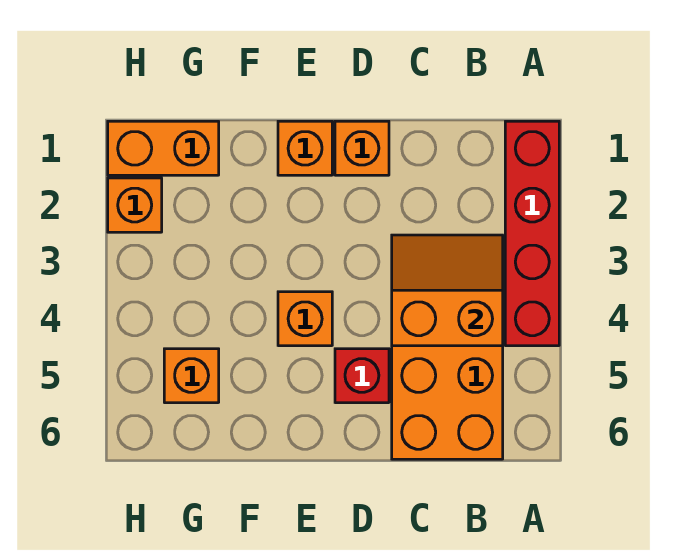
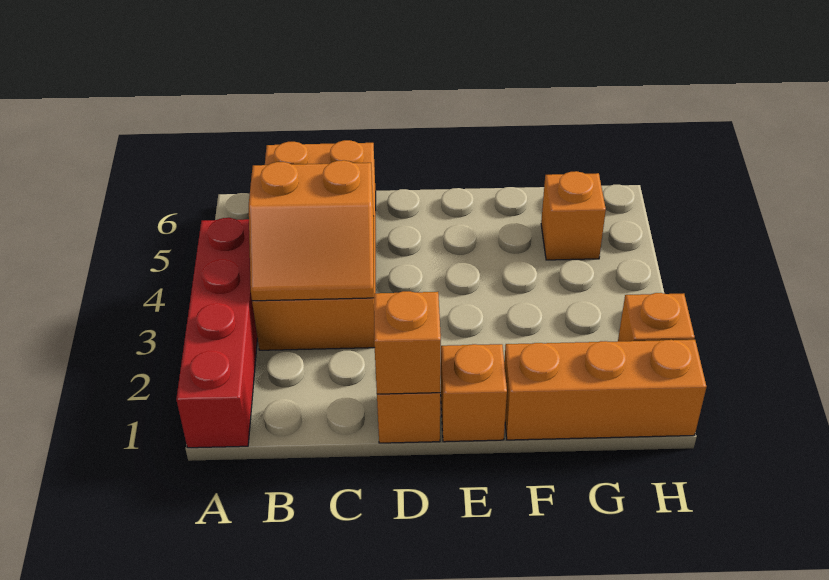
red brick D5 level 1 -> none
orange brick E4 level 1 -> orange brick D1 level 2
orange brick G1:H1 level 1 -> orange brick F1:H1 level 1

